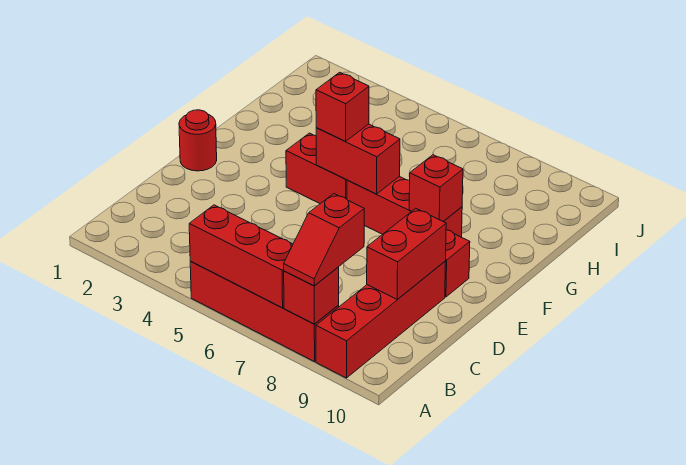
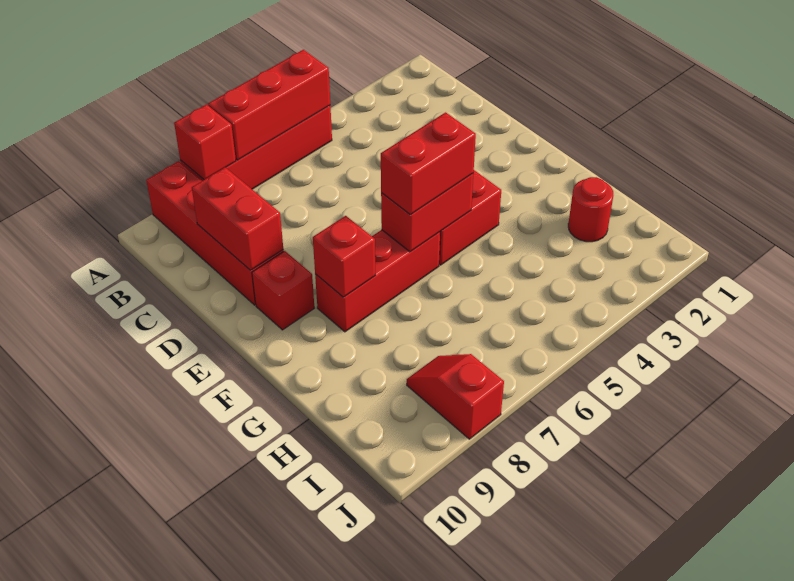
red slope A8:B8 level 3 top B -> red slope I8:J8 level 1 top J
red round brick E1 level 1 -> red round brick H2 level 1
red brick F5 level 3 -> red brick F5:F6 level 3

